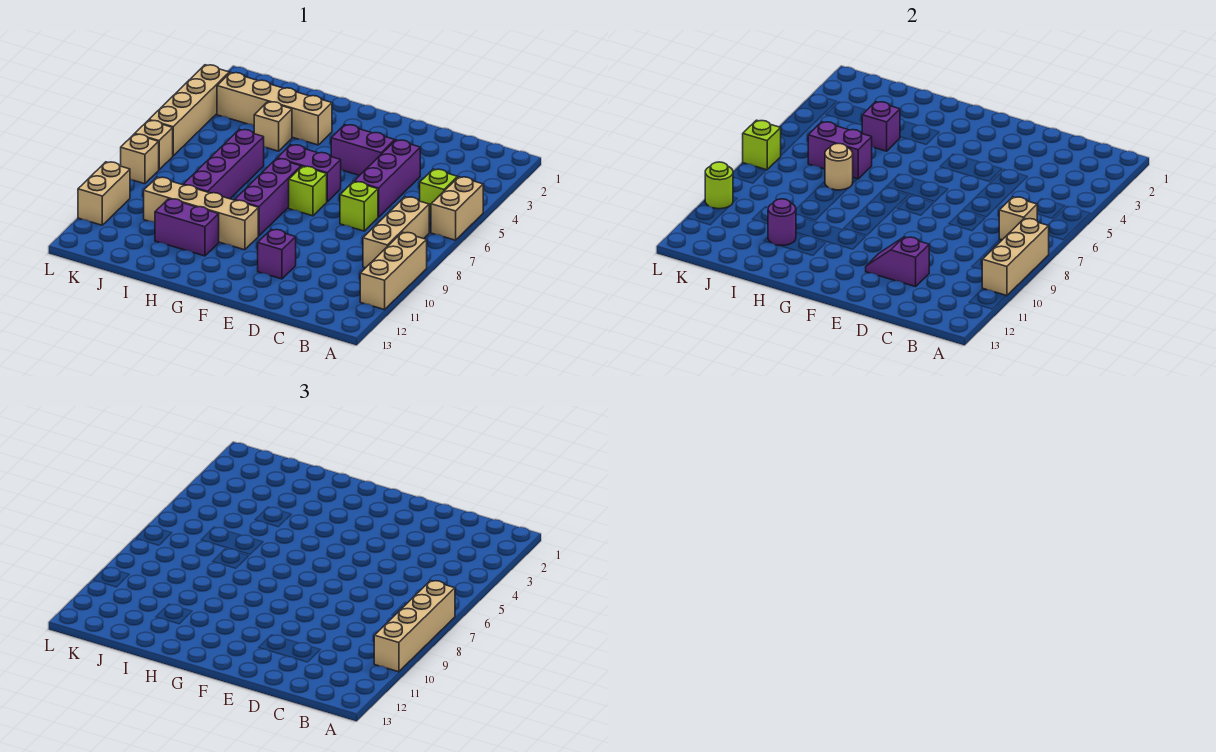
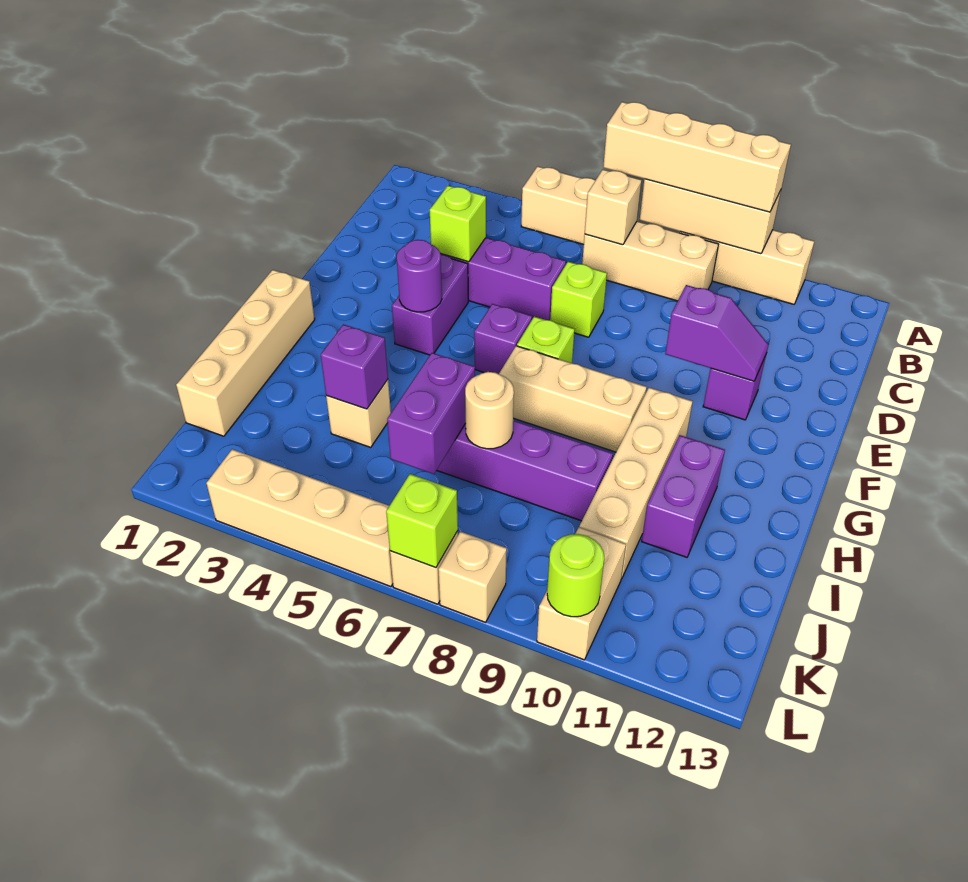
lime brick B5 level 1 -> lime brick D4 level 2
purple slope D11:E11 level 2 top D -> purple slope E10:E11 level 2 top 10
purple brick F6:G6 level 1 -> purple brick F6 level 1
purple brick G7:G9 level 1 -> tan brick G7:G9 level 1
tan brick H3:K3 level 1 -> tan brick G1:J1 level 1
purple round brick I11 level 2 -> purple round brick F4 level 2
tan brick L10:L11 level 1 -> tan brick K10:L10 level 1

